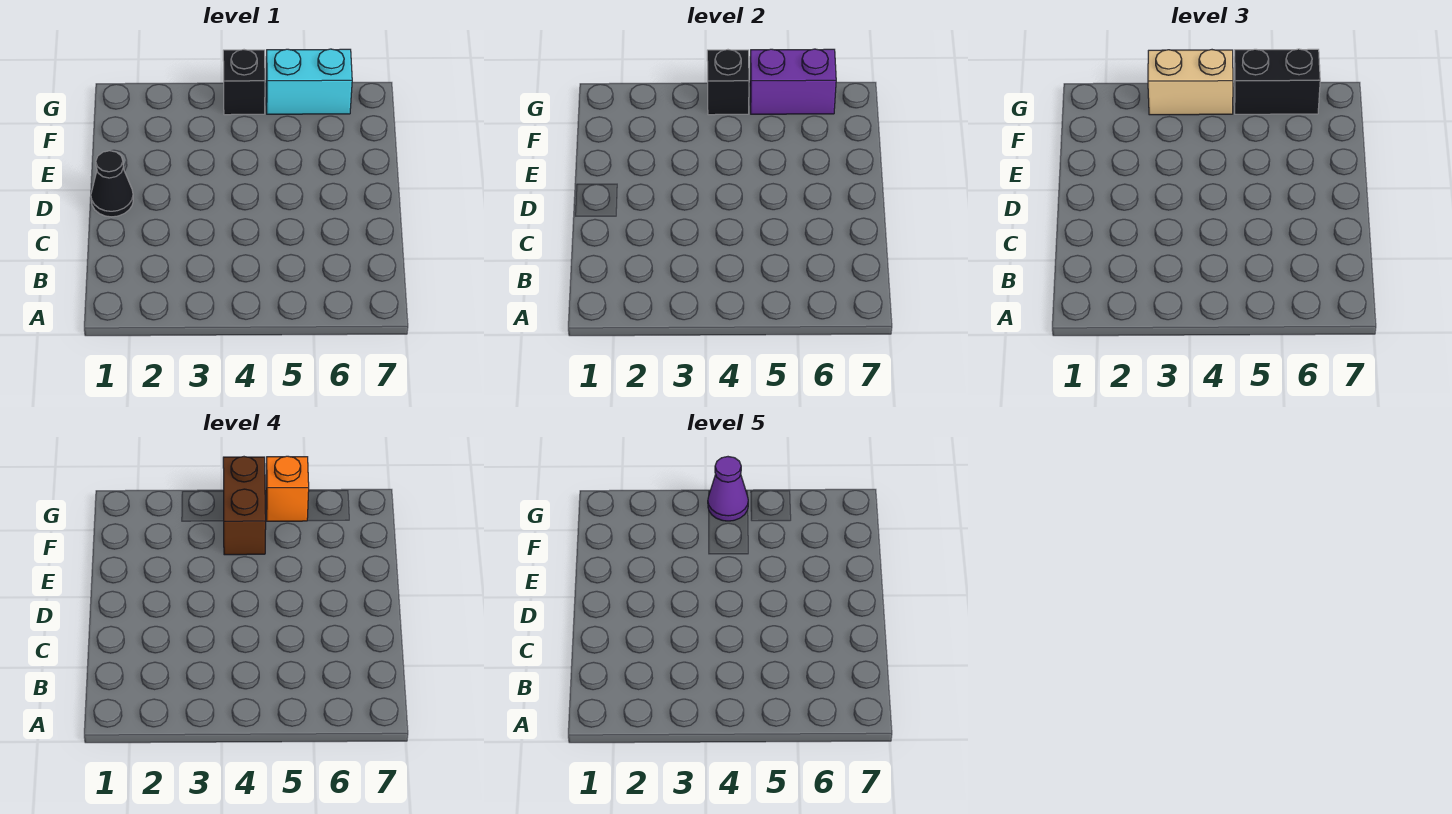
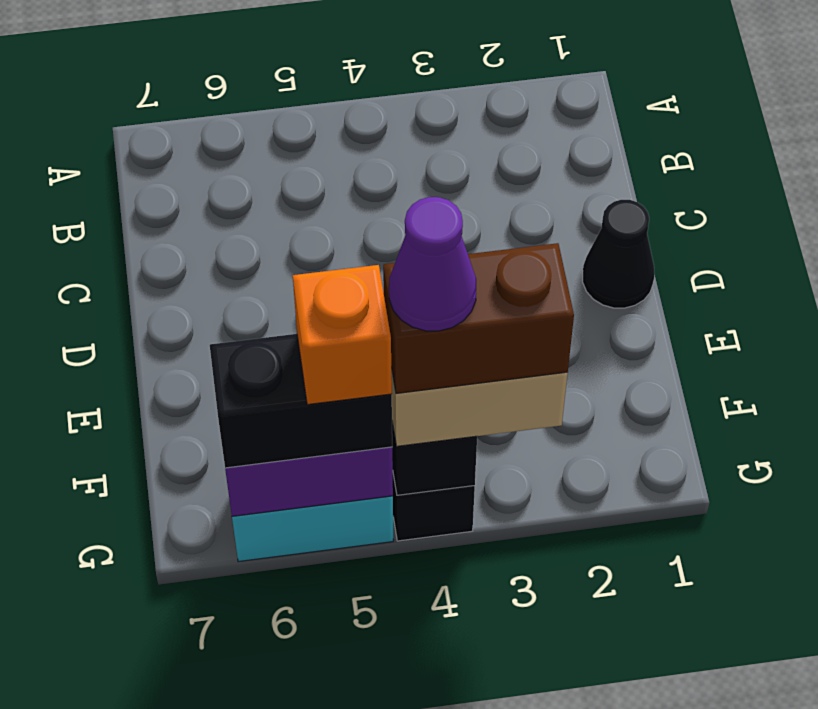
brown brick F4:G4 level 4 -> brown brick G3:G4 level 4

